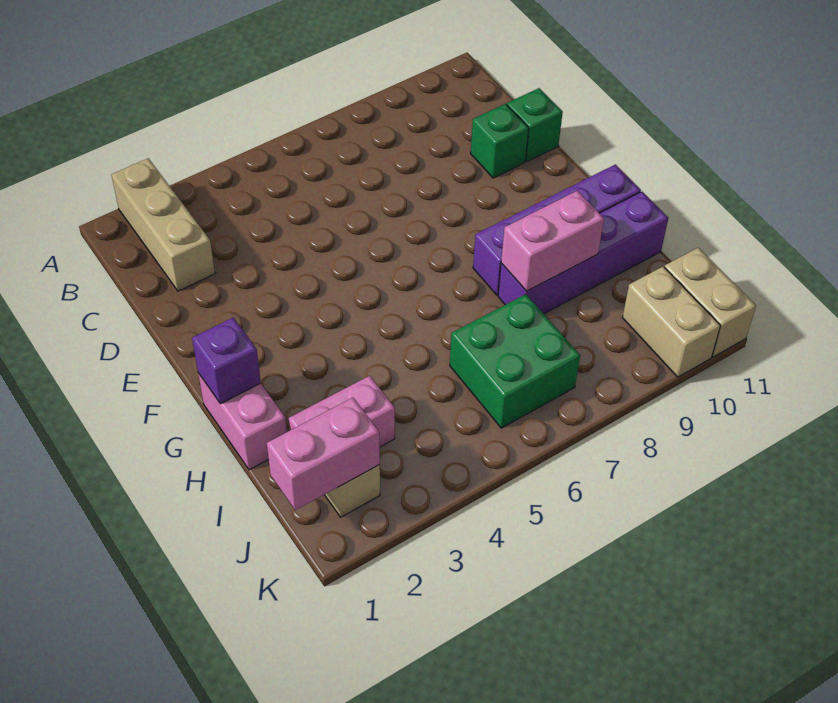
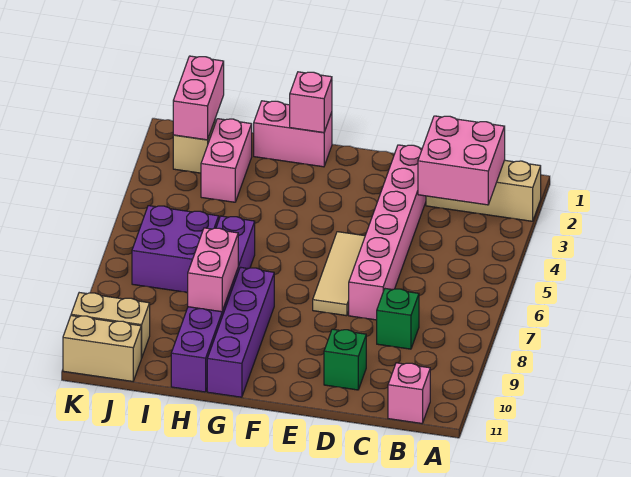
none -> pink brick B2:C3 level 2
none -> pink brick B11 level 1
none -> pink brick D2:D7 level 1
green brick D11 level 1 -> green brick C8 level 1
none -> tan tile E5:E7 level 1
purple brick G1 level 2 -> pink brick G1 level 2
purple brick H8:H11 level 1 -> purple brick H6:H11 level 1
green brick I6:J7 level 1 -> purple brick I6:J7 level 1

